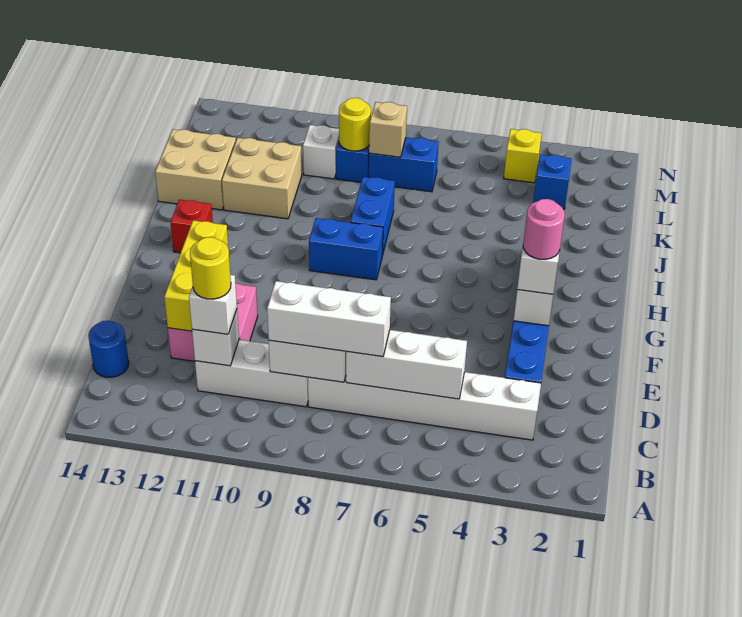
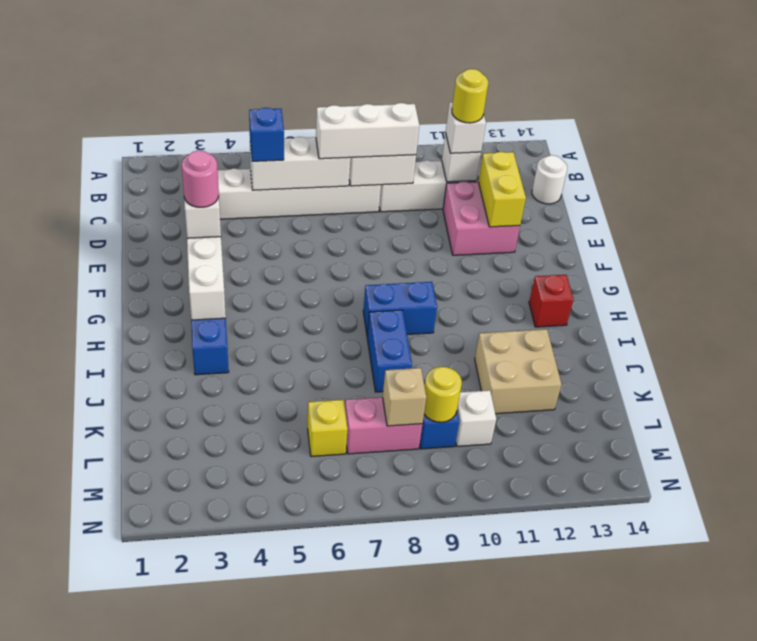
blue round brick C14 level 1 -> white round brick C14 level 1
yellow brick D12:F12 level 2 -> yellow brick D12:E12 level 2
tan brick J13:K14 level 1 -> none
blue brick L3 level 1 -> blue brick C5 level 3
blue brick L7:L8 level 1 -> pink brick L7:L8 level 1
yellow brick M4 level 1 -> yellow brick L6 level 1

